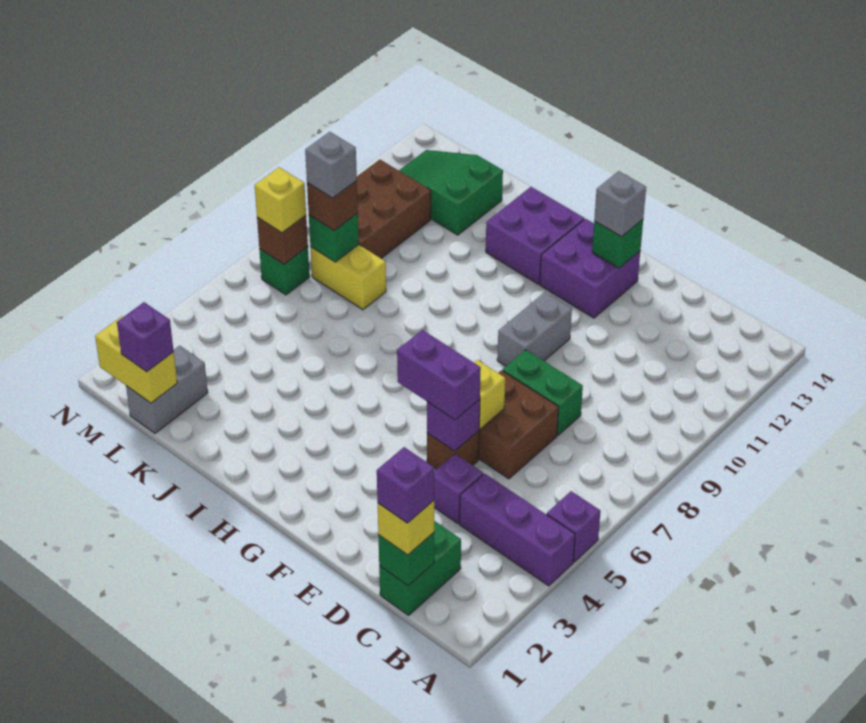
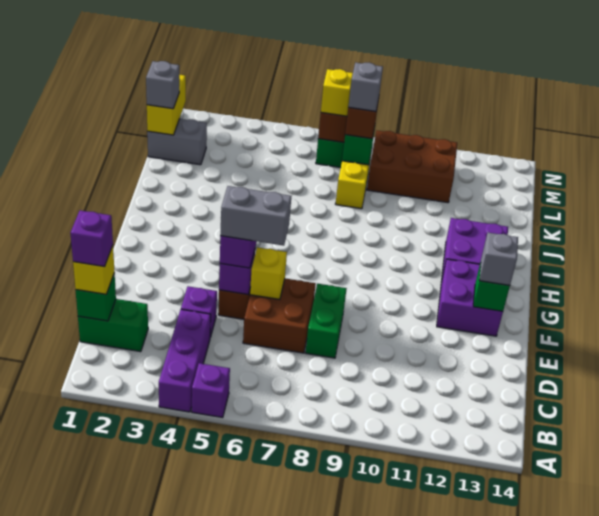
grey brick F9:F10 level 1 -> grey brick E5:E6 level 4
green slope K12:M13 level 1 top K -> none
purple brick L1 level 3 -> grey brick L1 level 3

